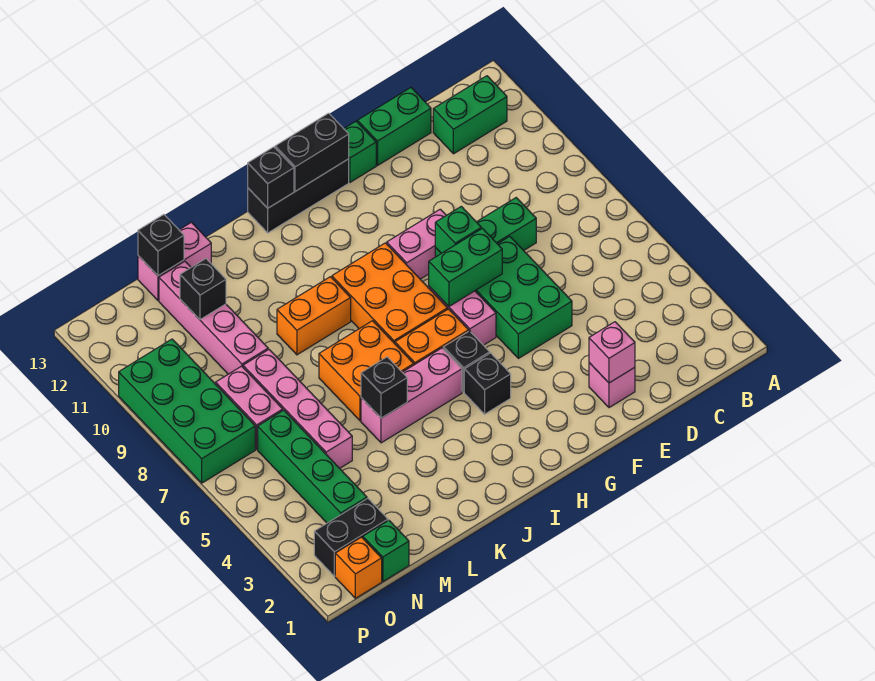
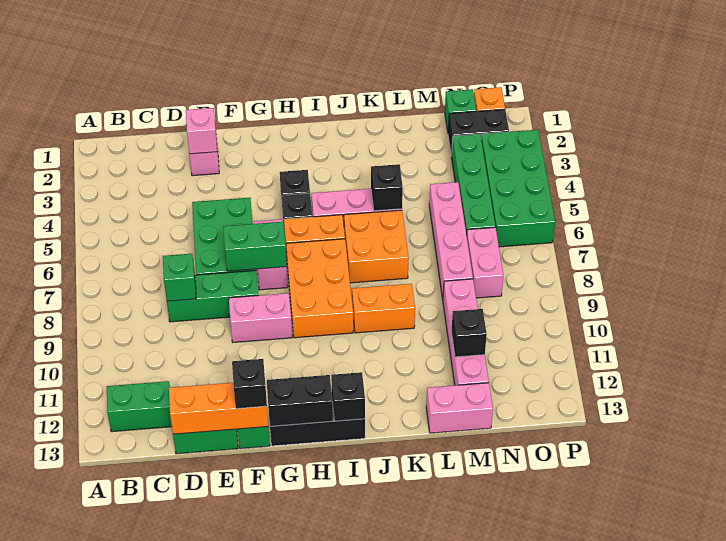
none -> orange brick D13:F13 level 2
green brick F8 level 2 -> green brick D8 level 2
black brick M13 level 2 -> black brick F13 level 3
green brick O7:P10 level 1 -> green brick O3:P6 level 1

